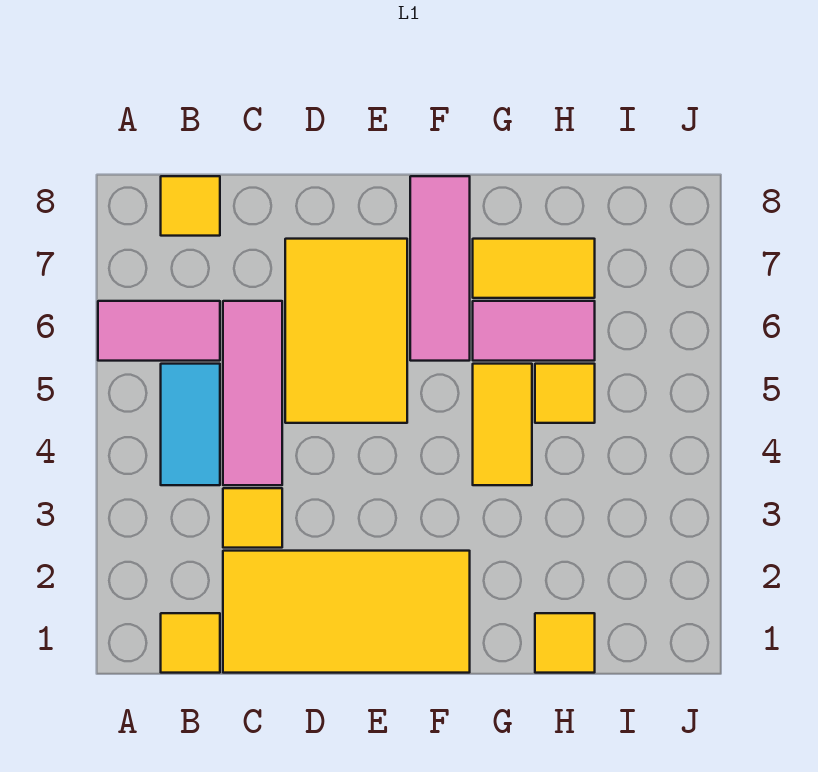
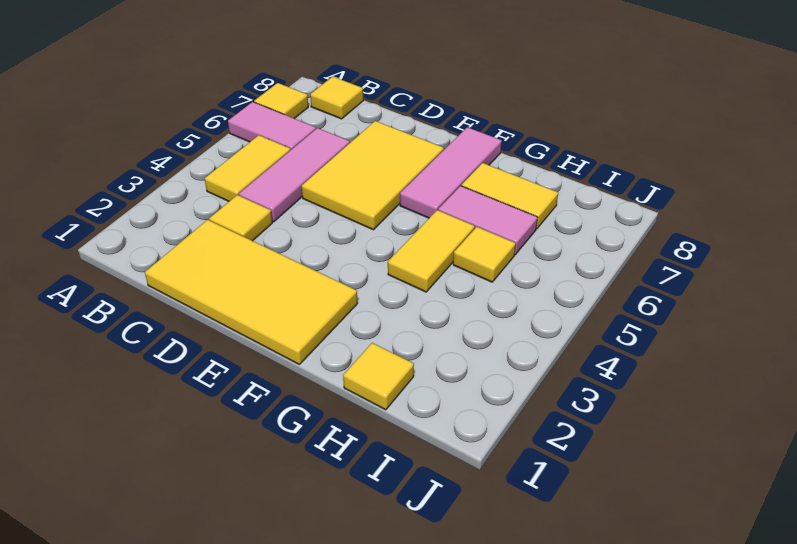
yellow tile B1 level 1 -> yellow tile A7 level 1
cyan tile B4:B5 level 1 -> yellow tile B4:B5 level 1

